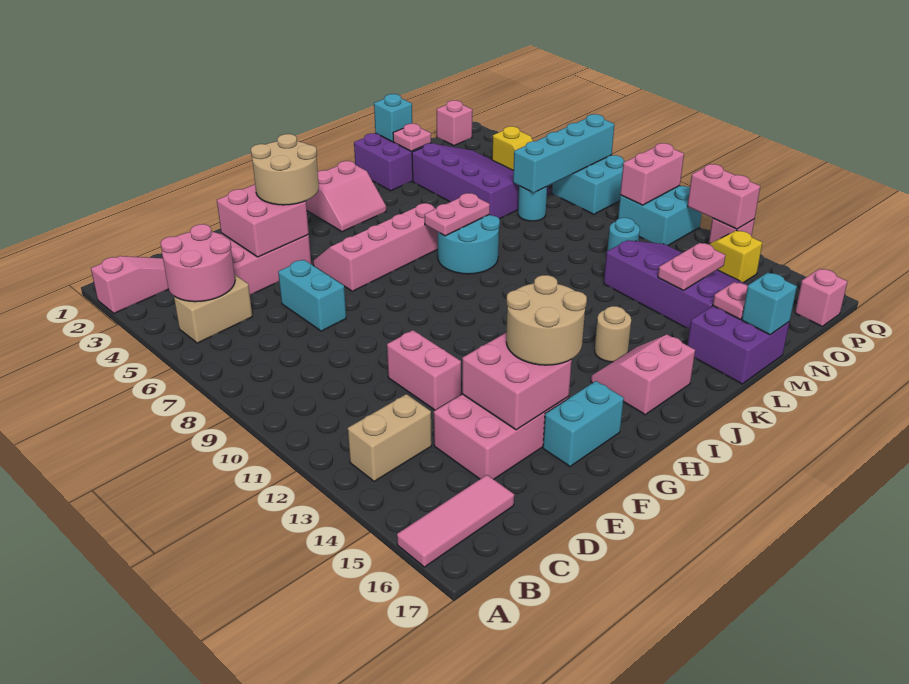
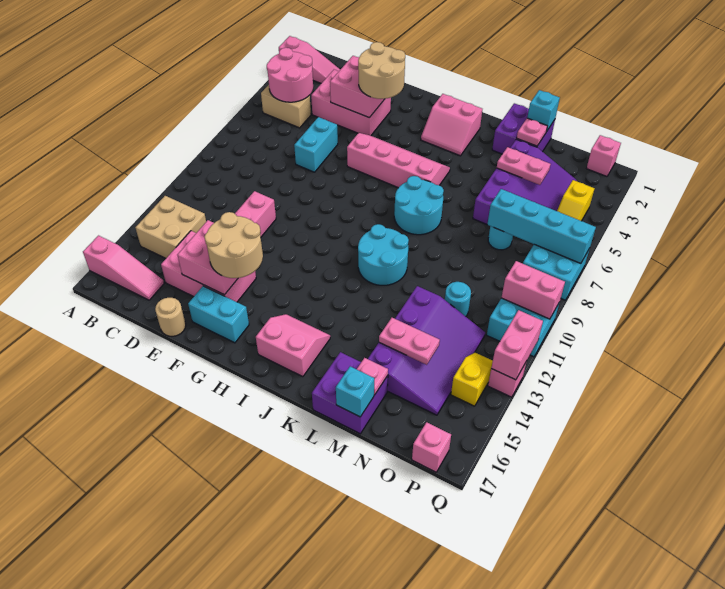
pink tile A16:C16 level 1 -> pink slope A16:C16 level 1 top A
tan brick B13:C13 level 1 -> tan brick B13:C14 level 1
pink plate J7:K7 level 2 -> pink plate M4:N4 level 2
none -> cyan round brick J10:K11 level 1
tan round brick J14 level 1 -> tan round brick E17 level 1

